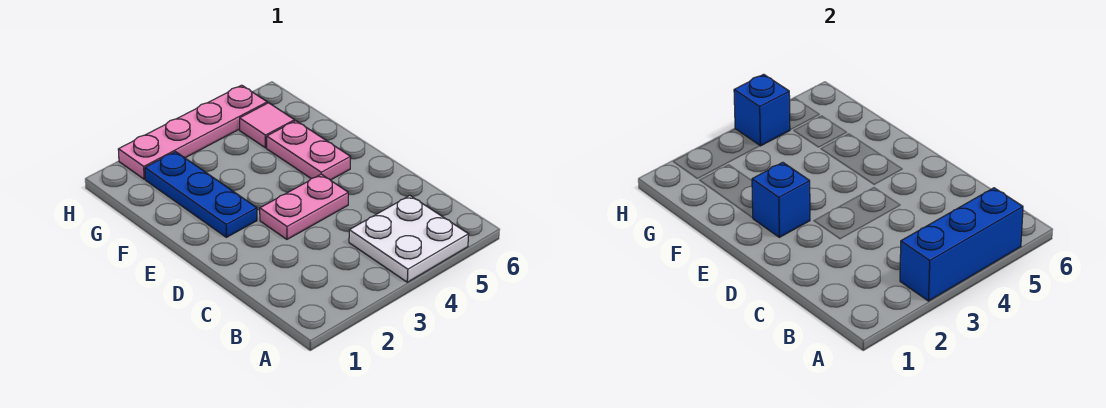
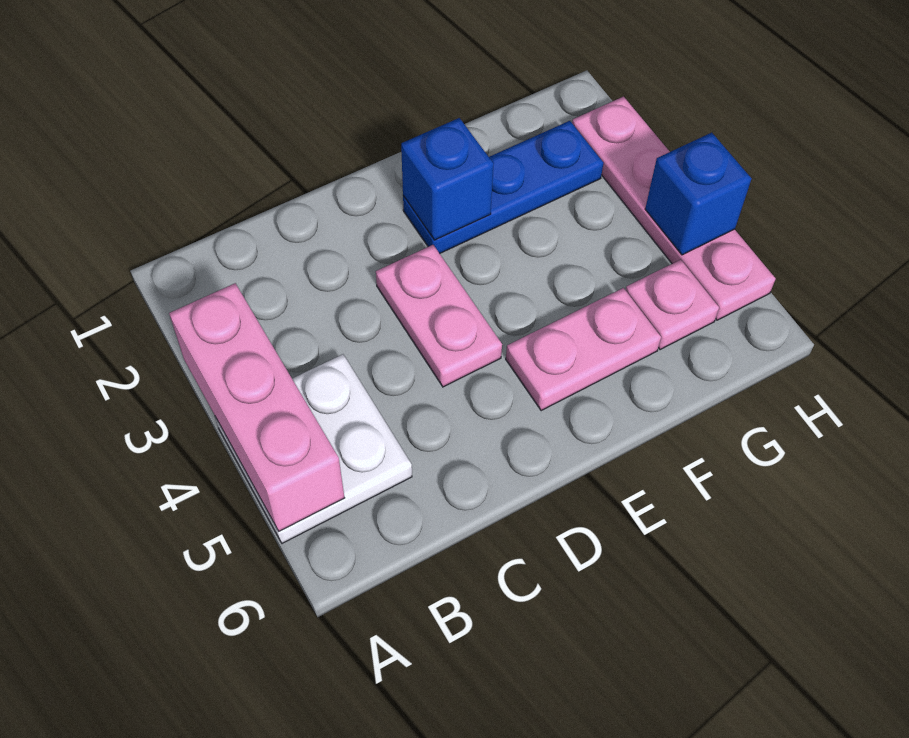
blue brick A3:A5 level 2 -> pink brick A3:A5 level 2
pink tile G5 level 1 -> pink plate G5 level 1

